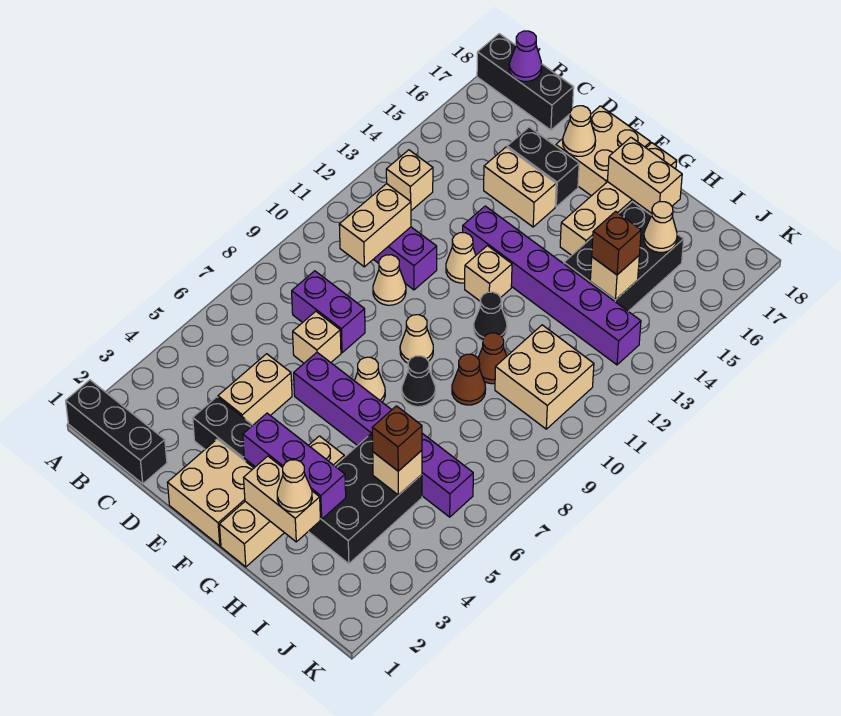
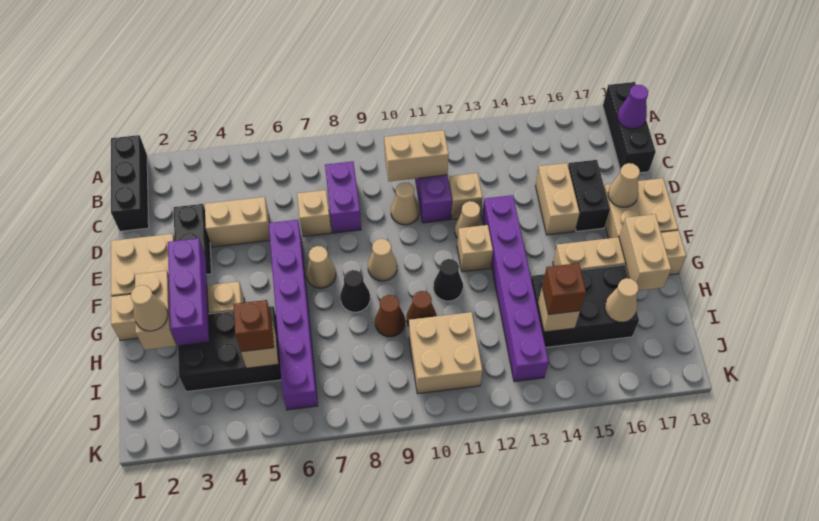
tan brick B13 level 1 -> tan brick D12 level 1

